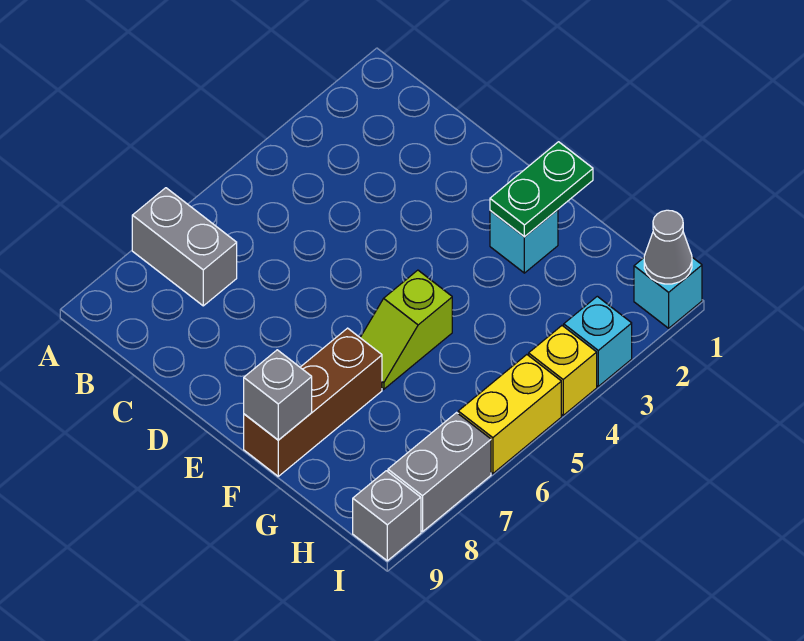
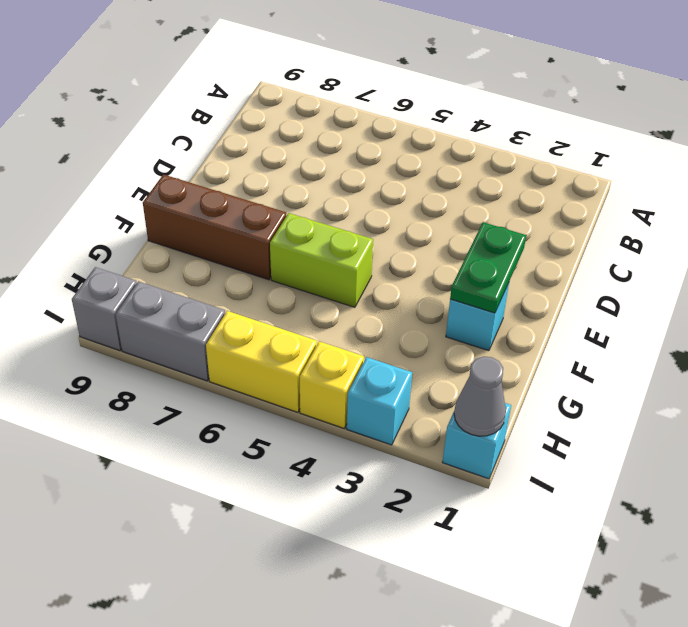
grey brick A7:B7 level 1 -> none
green plate F1:F2 level 2 -> green plate E2:F2 level 2
lime slope F5:F6 level 1 top 5 -> lime brick F5:F6 level 1
grey brick F9 level 2 -> none

